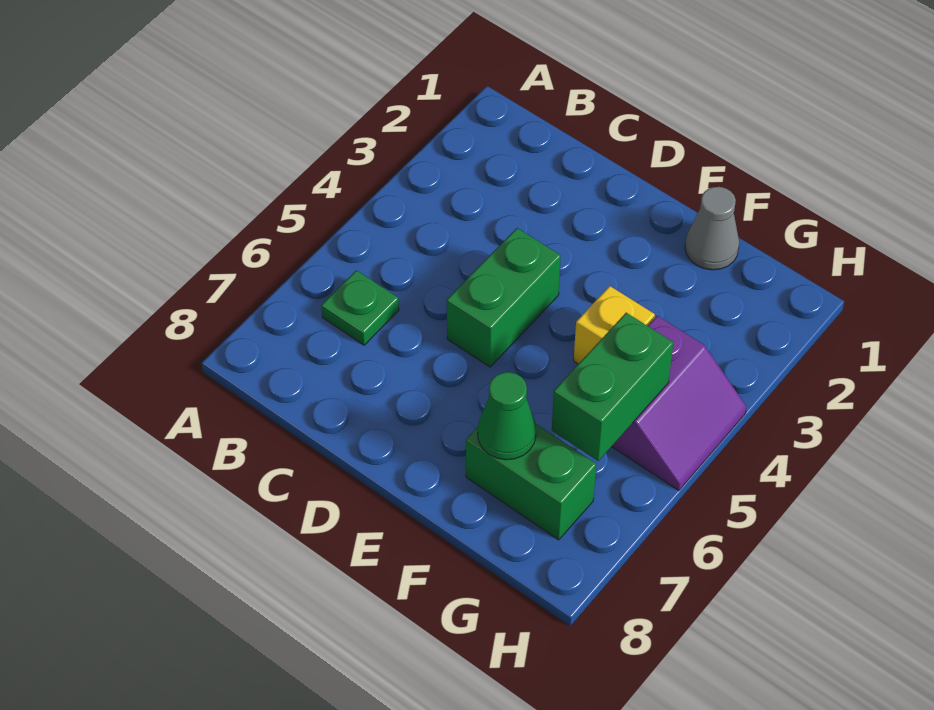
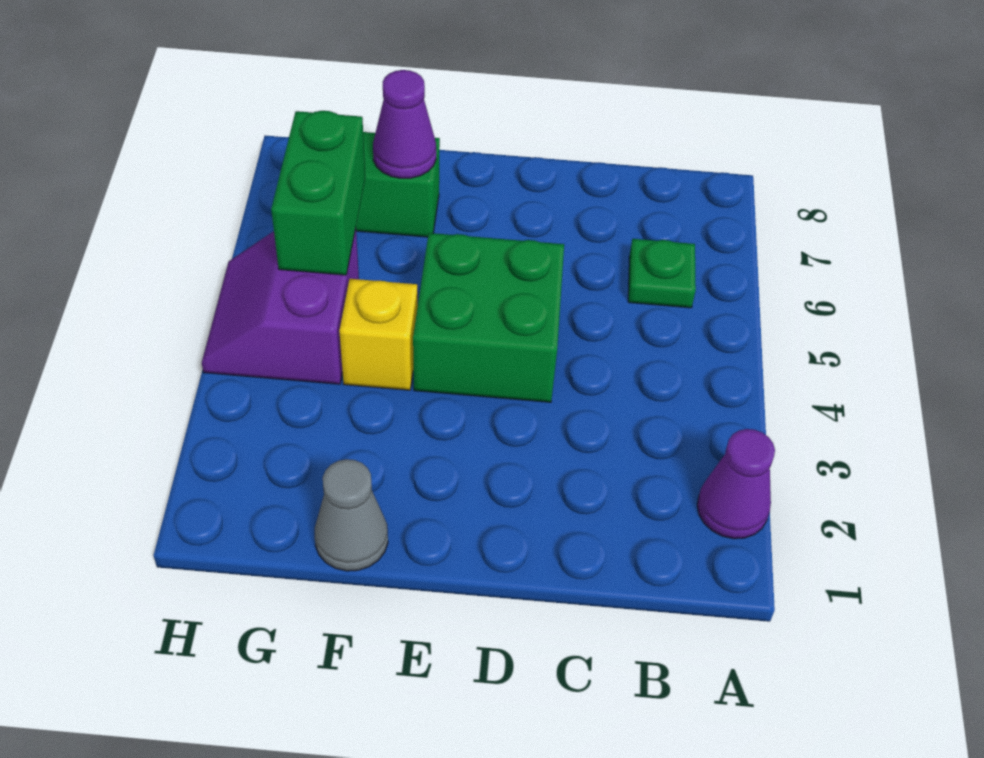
none -> purple cone A2 level 1
green brick D4:D5 level 1 -> green brick D4:E5 level 1
green cone F7 level 2 -> purple cone F7 level 2

